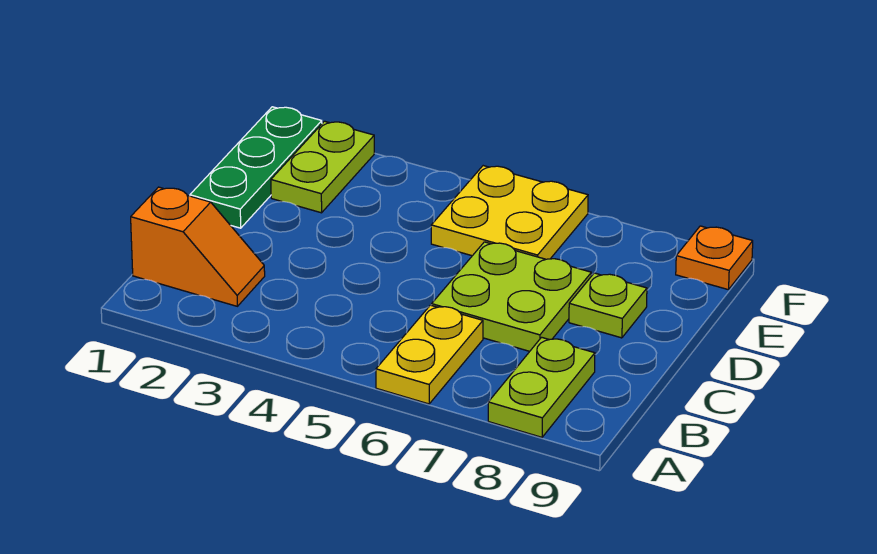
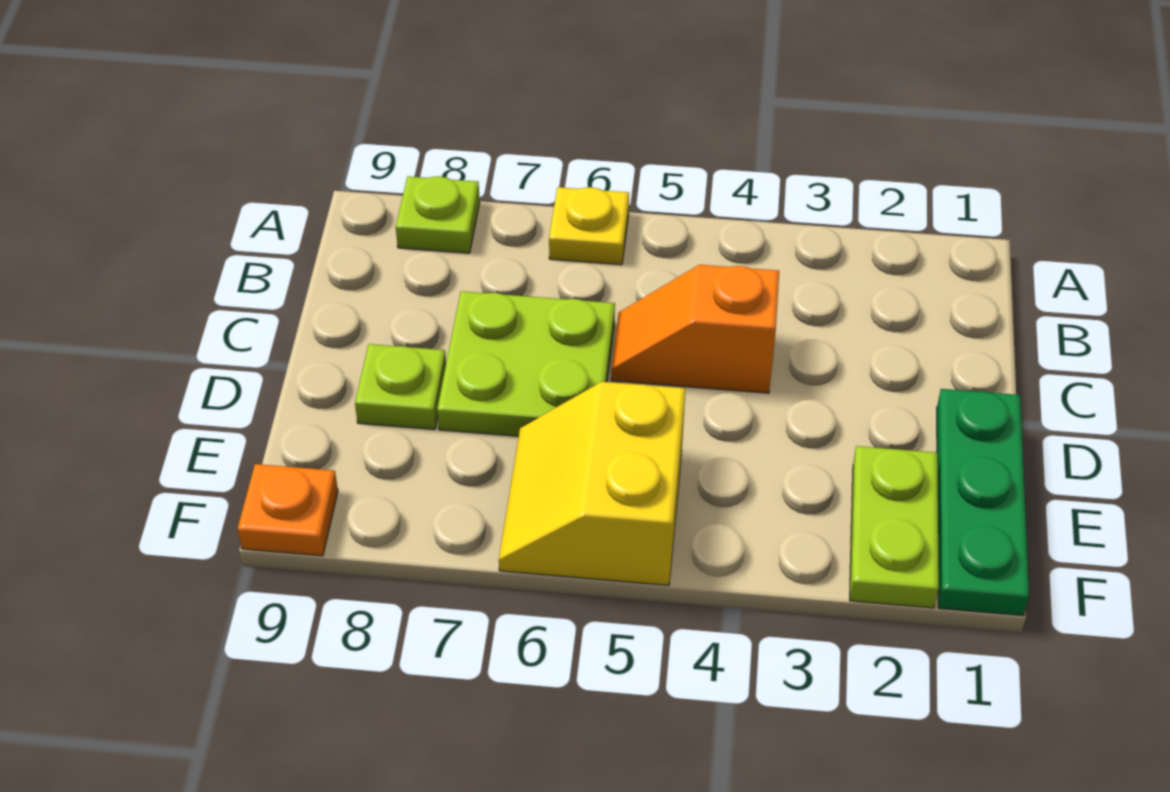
yellow plate A6:B6 level 1 -> yellow plate A6 level 1
lime plate A8:B8 level 1 -> lime plate A8 level 1
orange slope B1:B2 level 1 top 1 -> orange slope C4:C5 level 1 top 4
yellow plate E5:F6 level 1 -> yellow slope E5:F6 level 1 top 5

